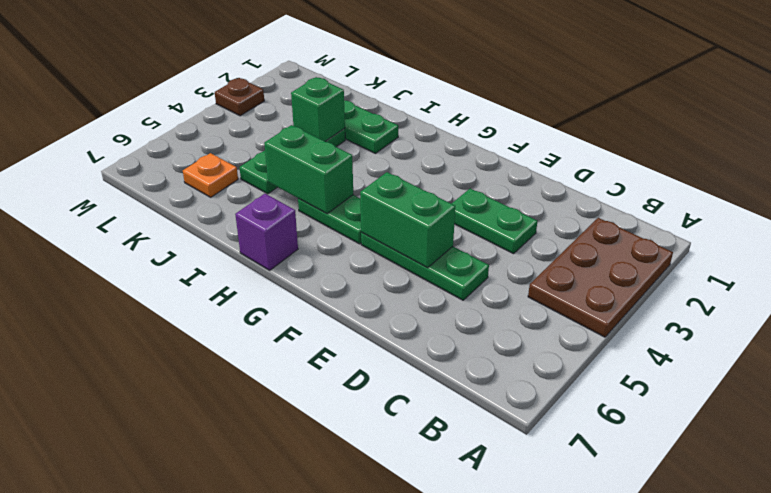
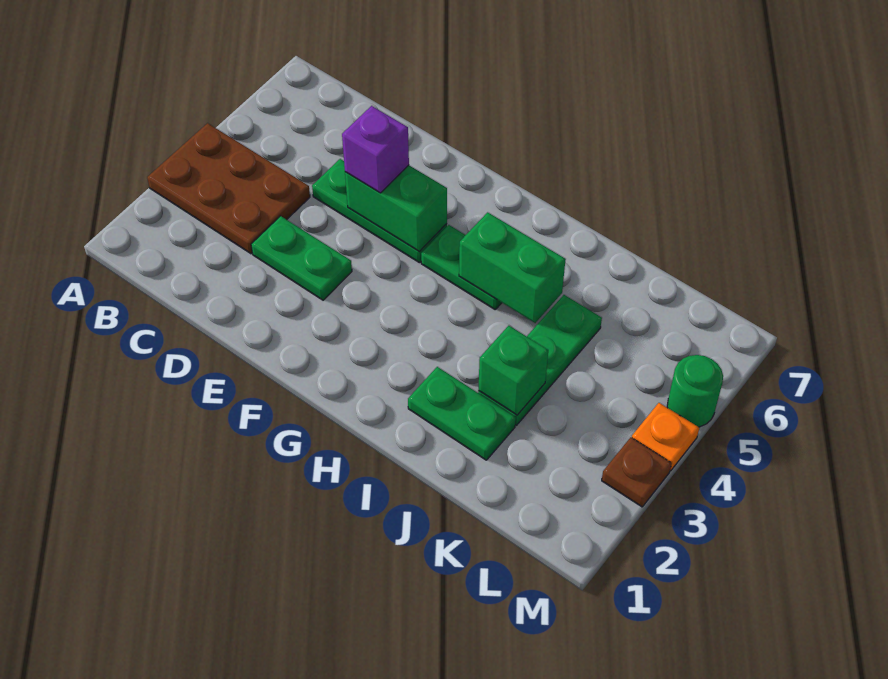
brown plate A2:B4 level 1 -> brown plate A3:C4 level 1
purple brick H7 level 1 -> purple brick E5 level 3
orange plate K6 level 1 -> orange plate M4 level 1
none -> green round brick M5 level 1

